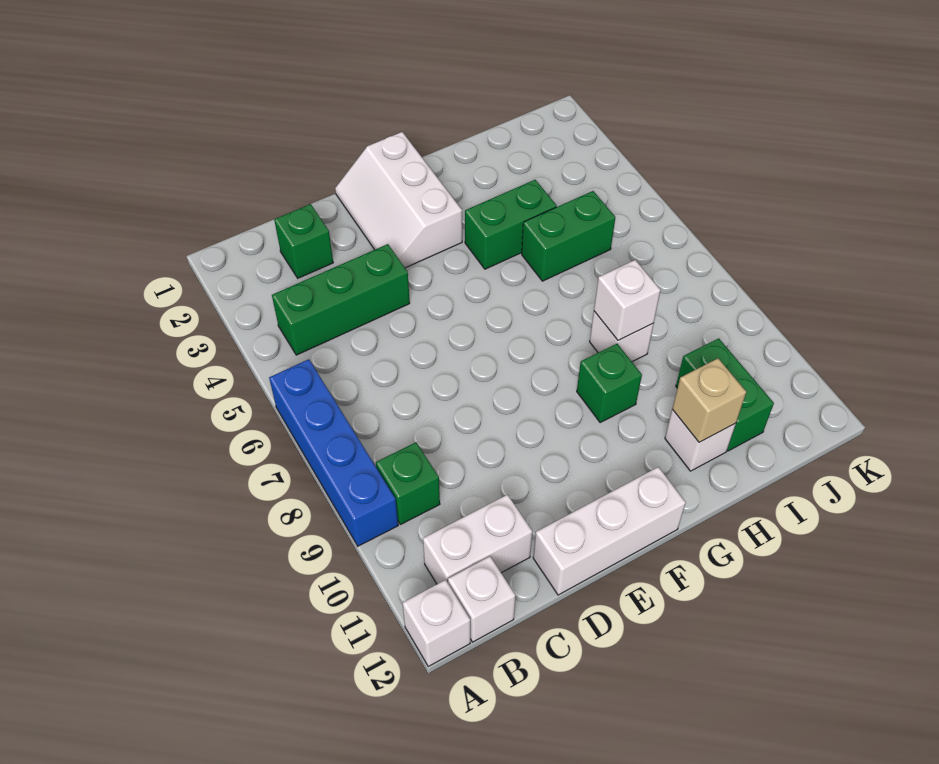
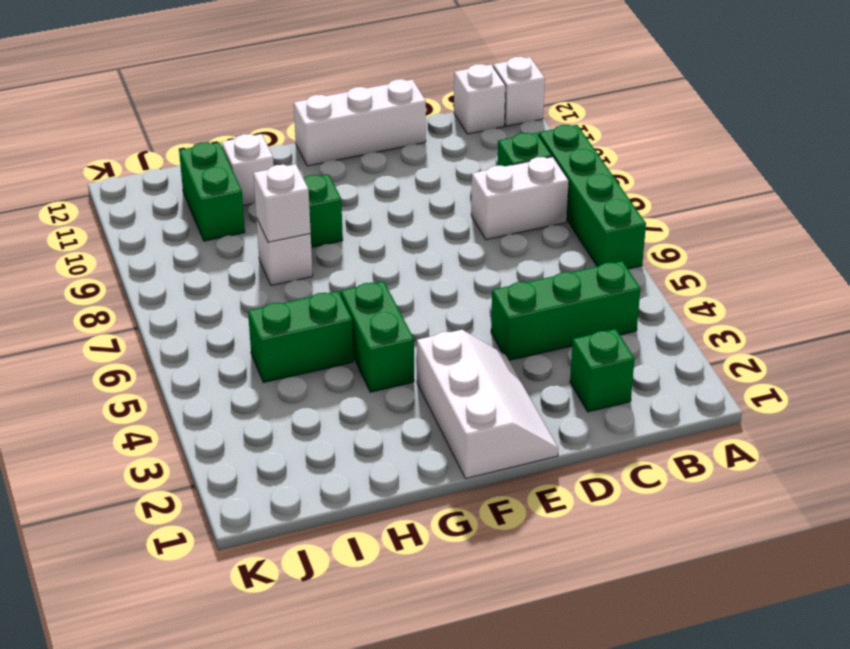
blue brick A6:A9 level 1 -> green brick A6:A9 level 1
white brick B11:C11 level 1 -> white brick B8:C8 level 1
green brick G4:H4 level 1 -> green brick G4:G5 level 1
tan brick H11 level 2 -> none

